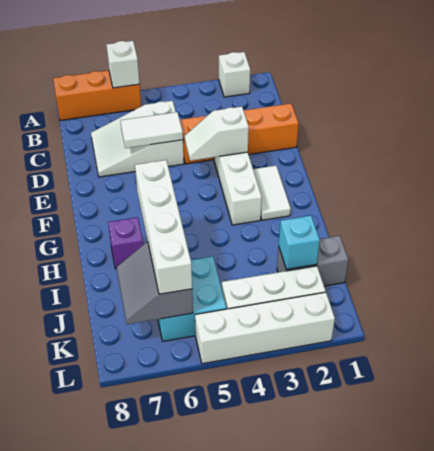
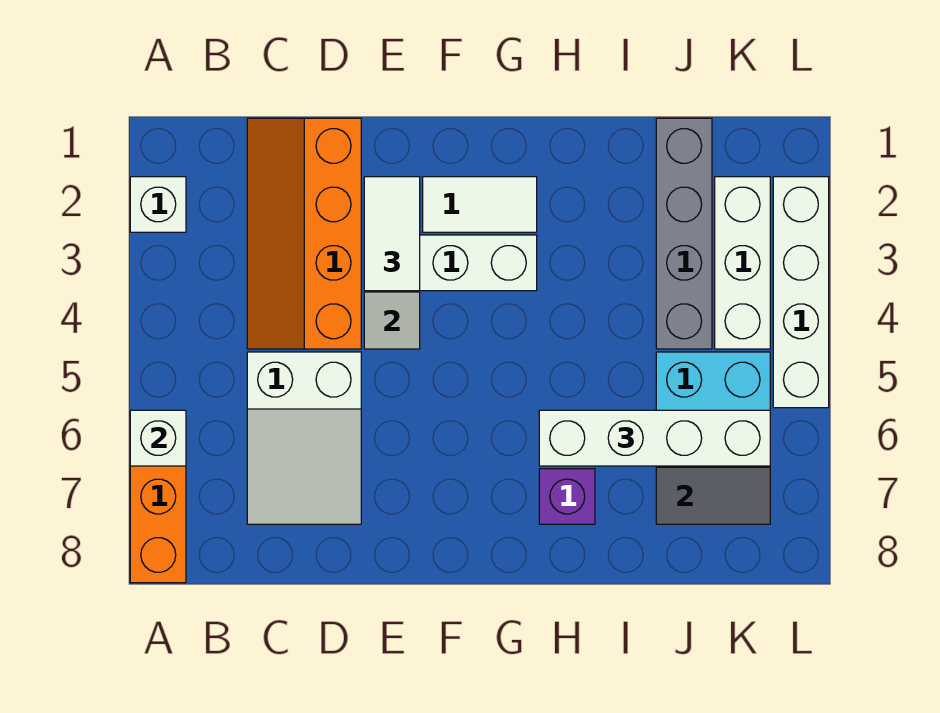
white tile D5:D6 level 2 -> white tile E2:E3 level 3
grey brick J1:J2 level 1 -> grey brick J1:J4 level 1
cyan brick J2 level 2 -> none

